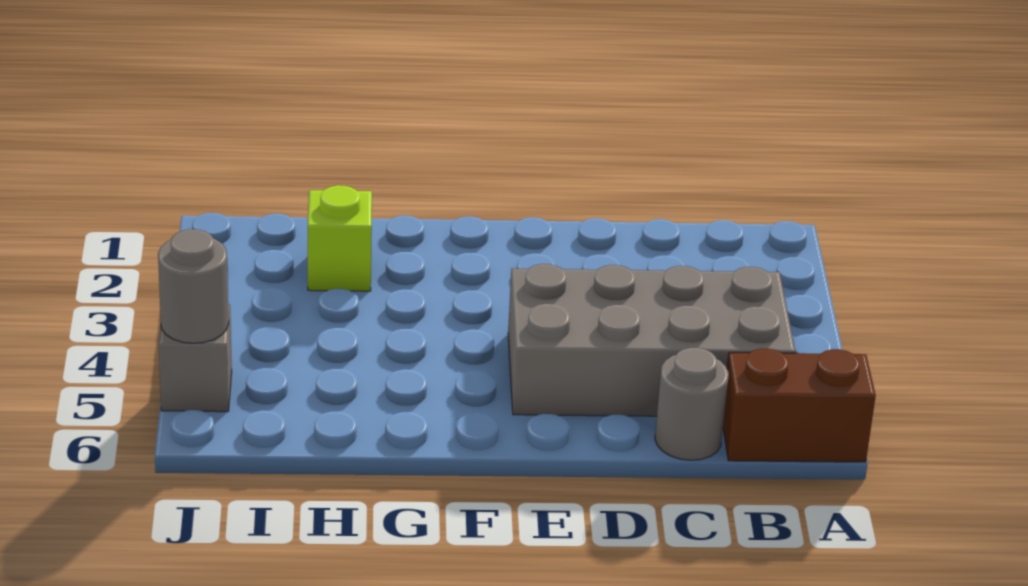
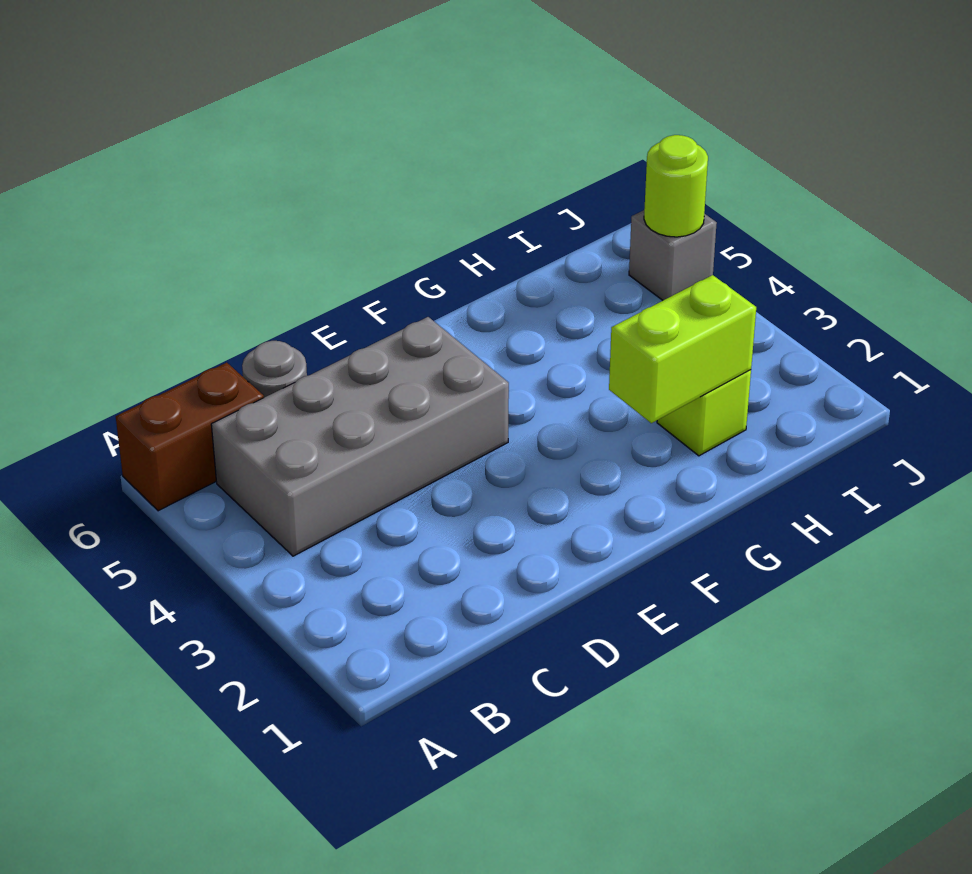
none -> lime brick G2:H2 level 2
grey round brick J5 level 2 -> lime round brick J5 level 2

